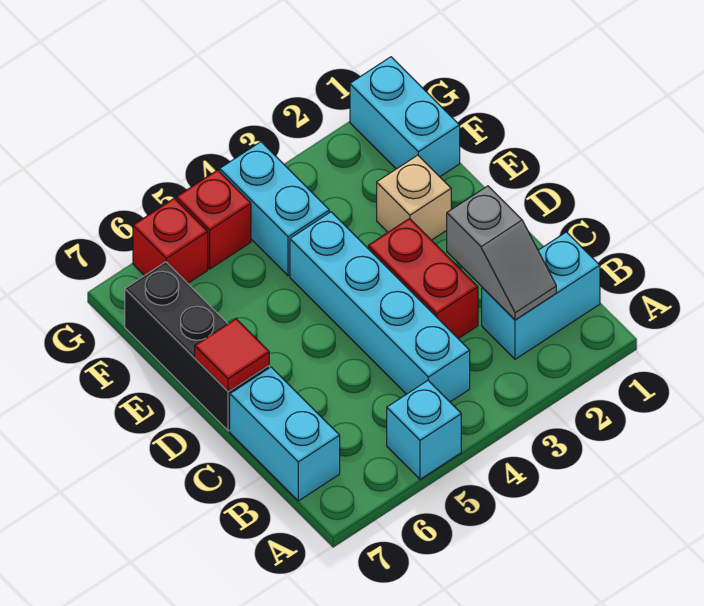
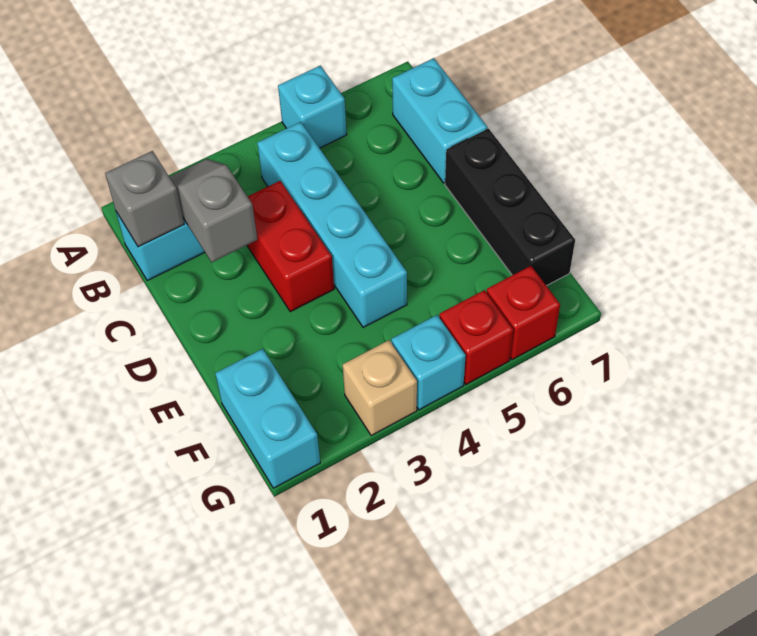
none -> grey brick B1 level 2
red tile D7 level 2 -> none
tan brick E2 level 1 -> tan brick G3 level 1
cyan brick F4:G4 level 1 -> cyan brick G4 level 1

